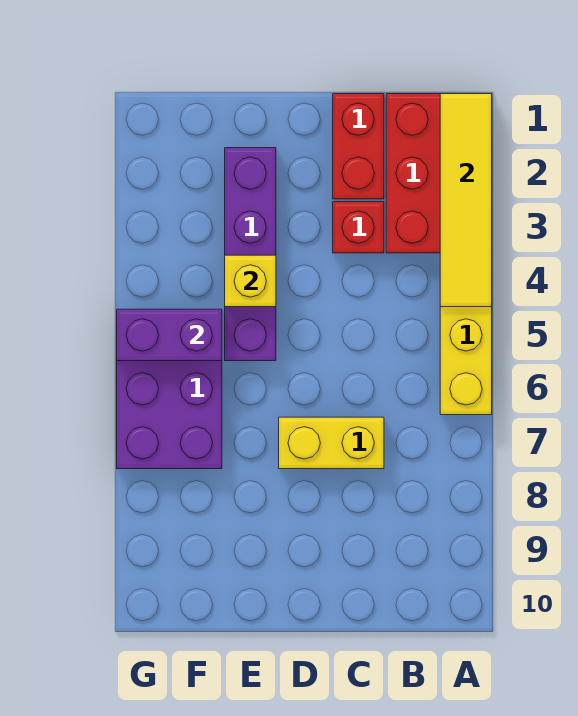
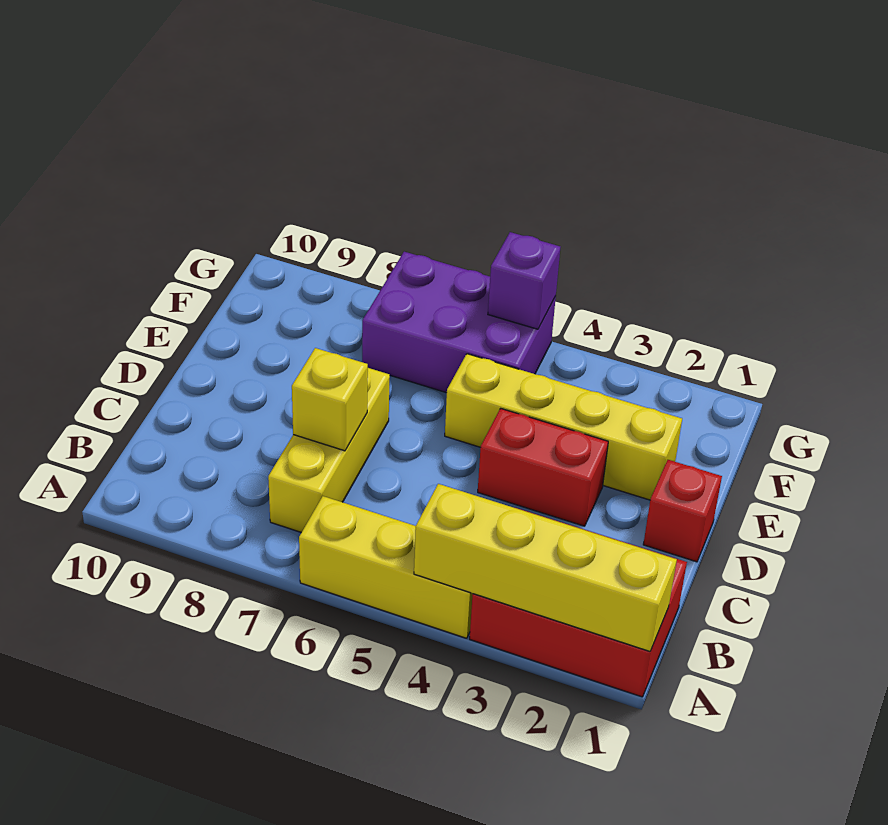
yellow tile A1:A4 level 2 -> yellow brick A1:A4 level 2
red brick C1:C2 level 1 -> red brick D3:D4 level 1
red brick C3 level 1 -> red brick D1 level 1
yellow brick C7:D7 level 1 -> yellow brick B7:D7 level 1
purple brick E2:E5 level 1 -> yellow brick E2:E5 level 1
yellow brick E4 level 2 -> yellow brick C7 level 2
purple brick F5:G5 level 2 -> purple brick G5 level 2

